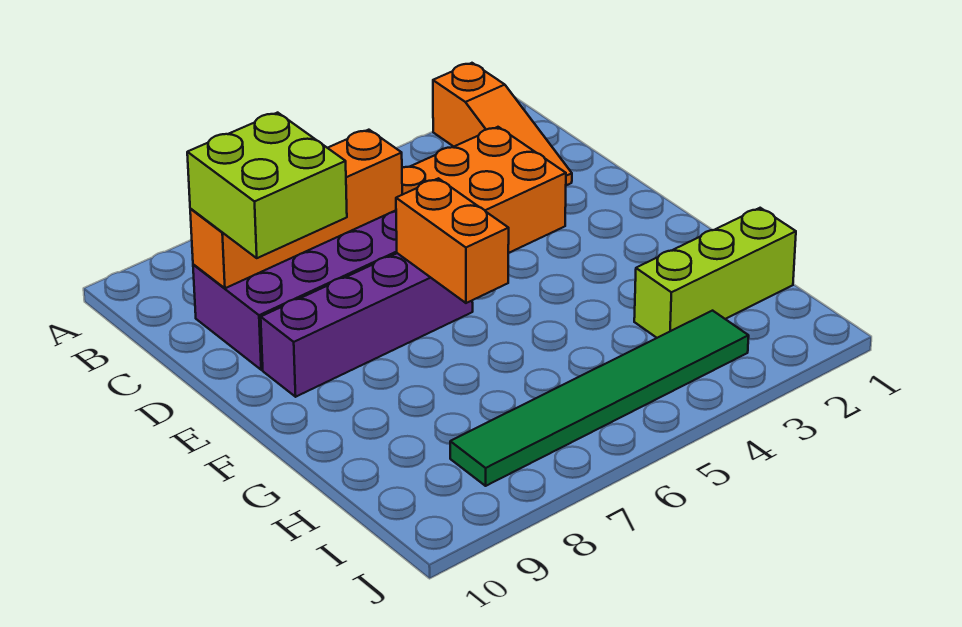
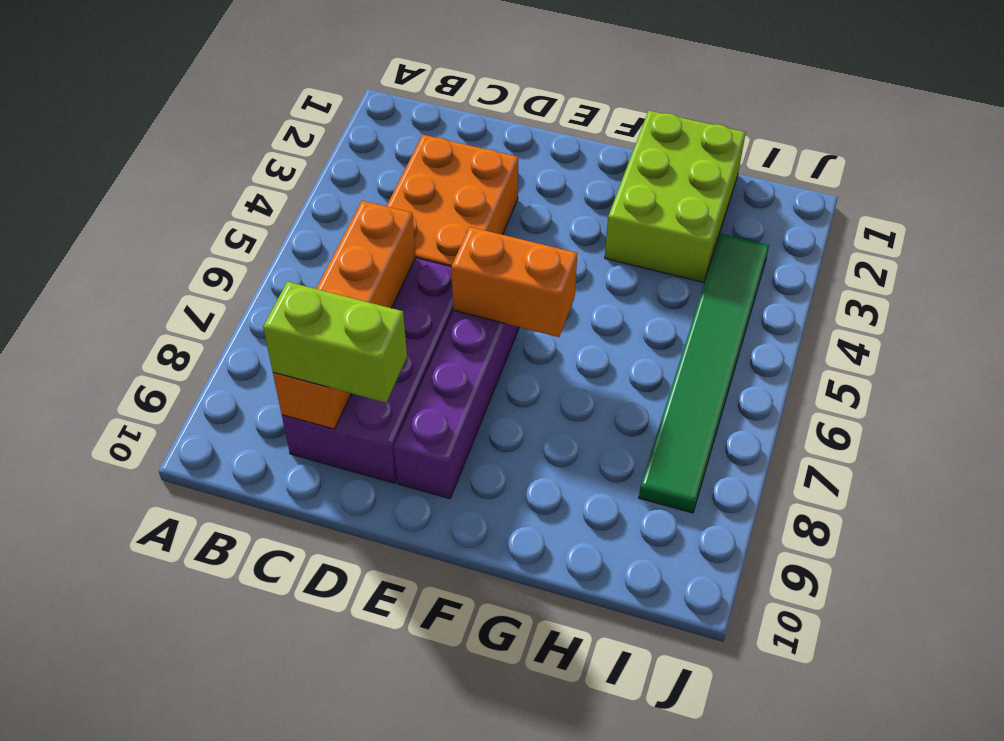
orange slope A2:C2 level 1 top A -> none
lime brick C8:D9 level 3 -> lime brick C9:D9 level 3
lime brick H1:H3 level 1 -> lime brick G1:H3 level 1

